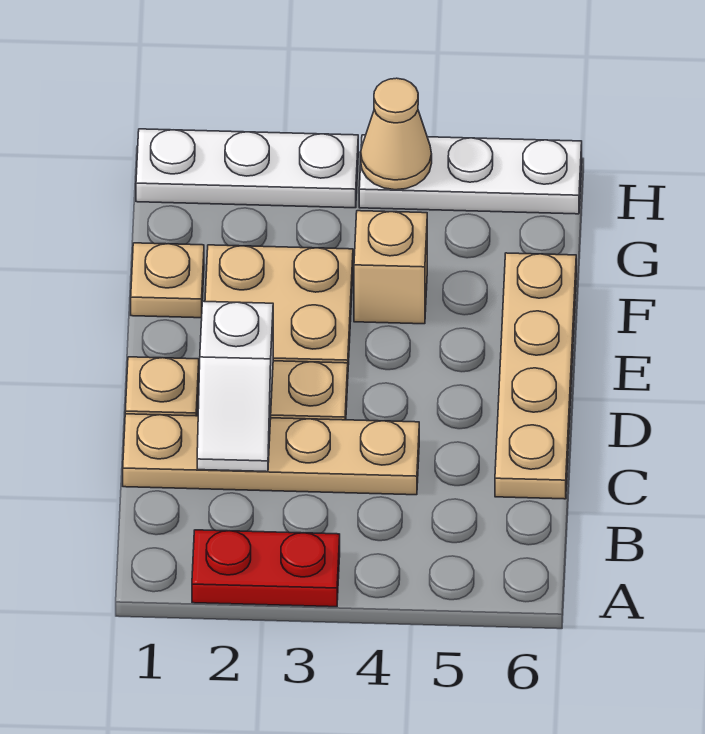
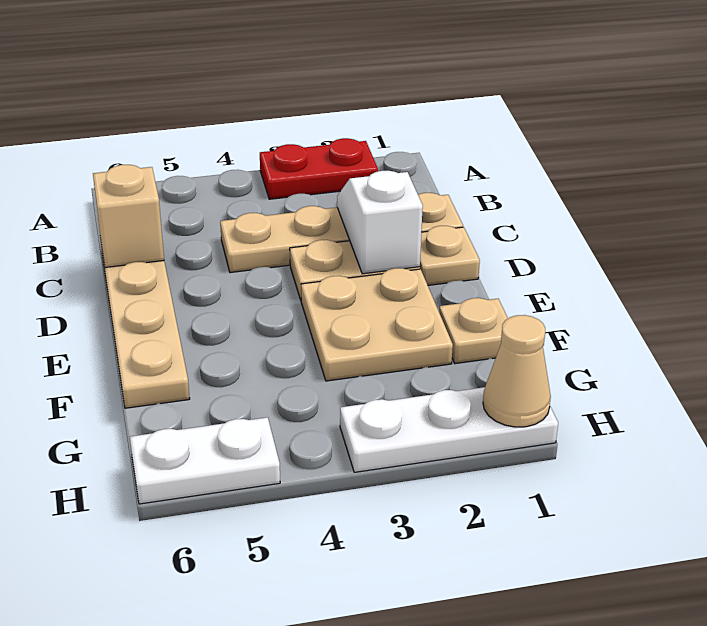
tan brick F4 level 1 -> tan brick C6 level 2
white plate H4:H6 level 1 -> white plate H5:H6 level 1
tan cone H4 level 2 -> tan cone H1 level 2

